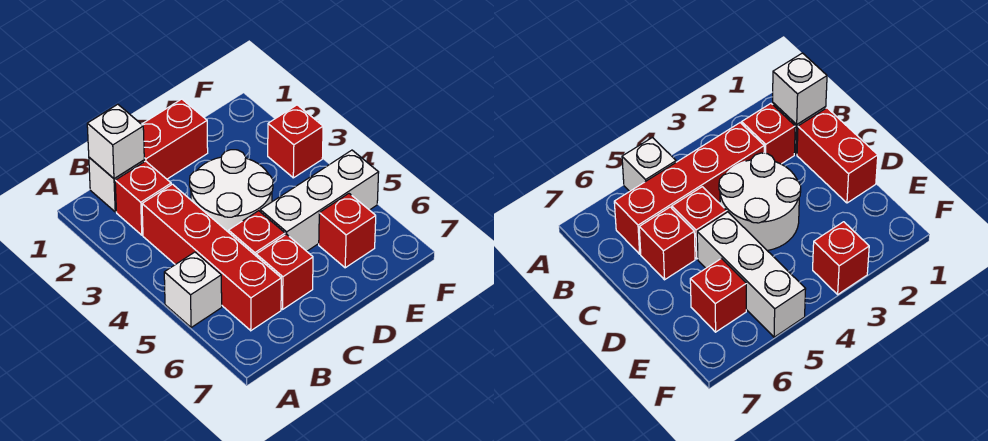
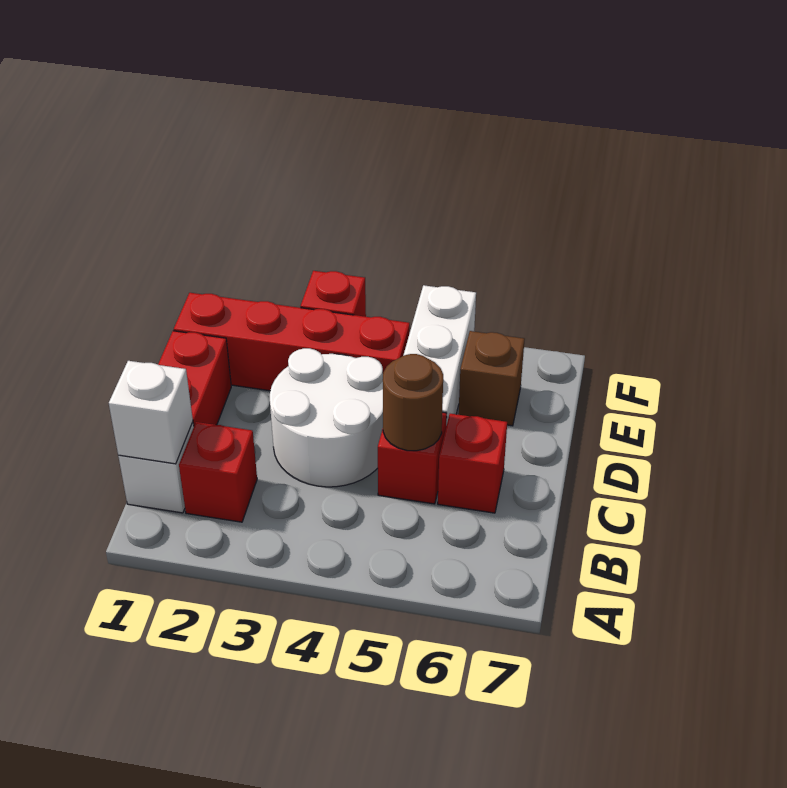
white brick A5 level 1 -> none
red brick B3:B6 level 1 -> red brick E1:E4 level 1
none -> brown round brick C5 level 2
red brick E6 level 1 -> brown brick E6 level 1

